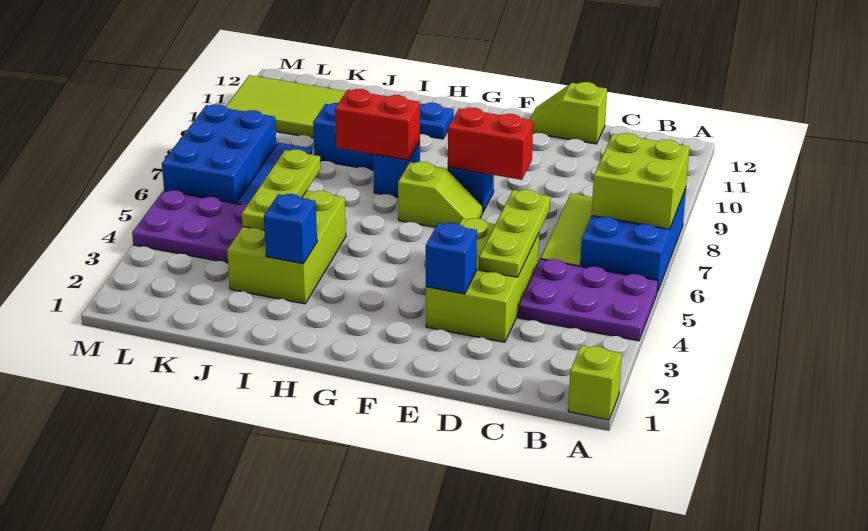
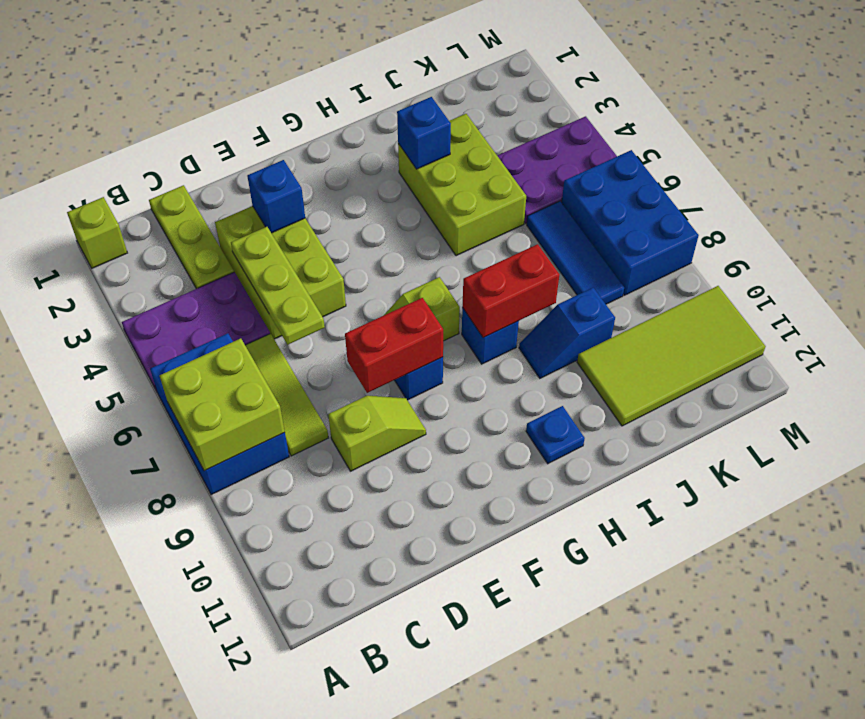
lime slope D12:E12 level 1 top D -> lime slope D9:E9 level 1 top D
lime plate J4:J6 level 2 -> lime plate C1:C3 level 1

